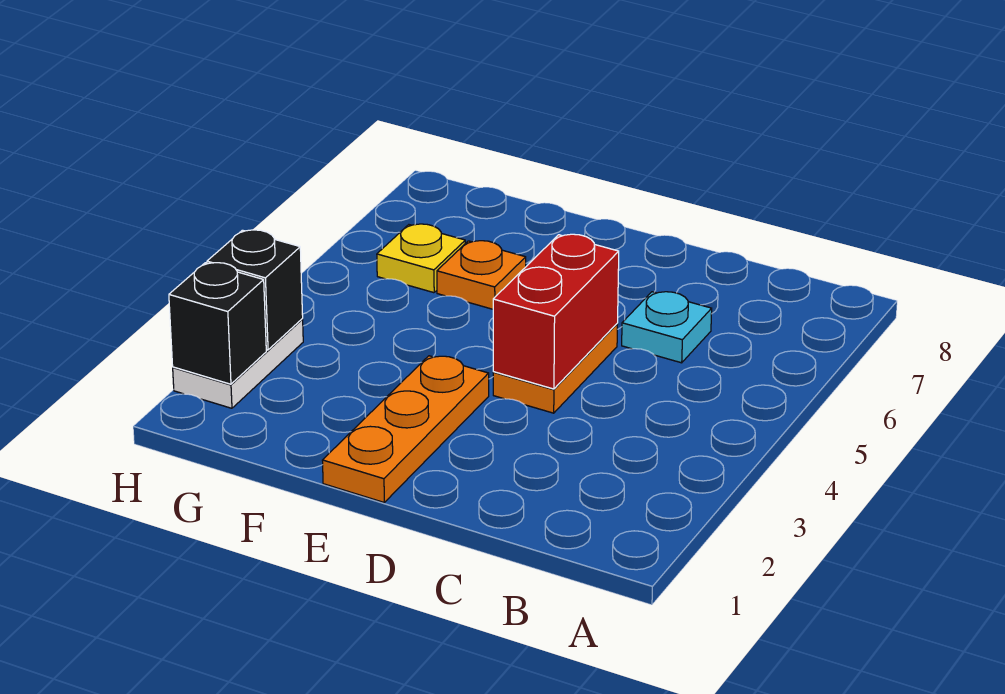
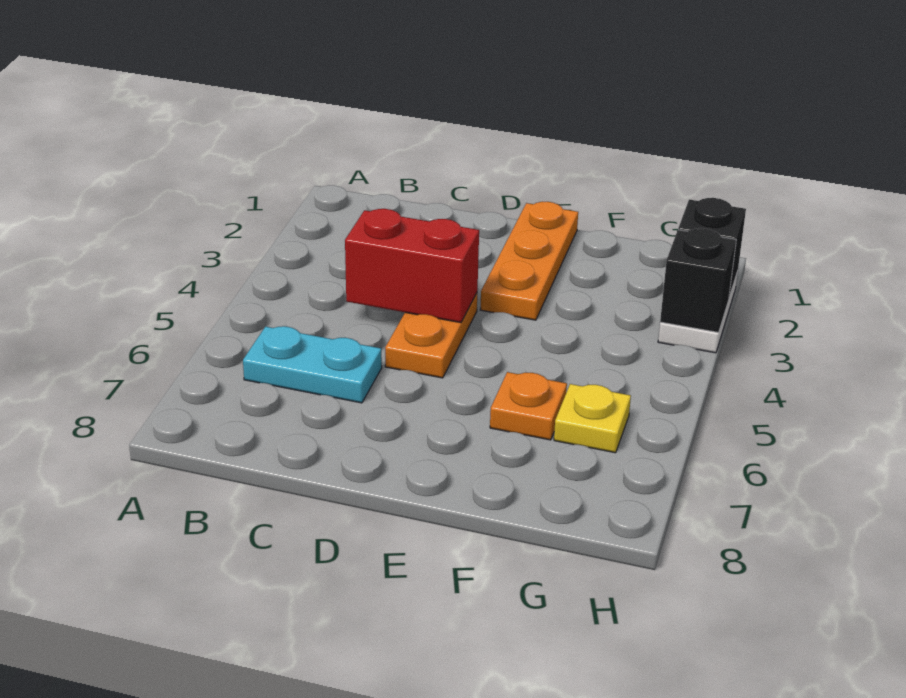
cyan plate C6 level 1 -> cyan plate B6:C6 level 1
red brick D4:D5 level 2 -> red brick C4:D4 level 2

